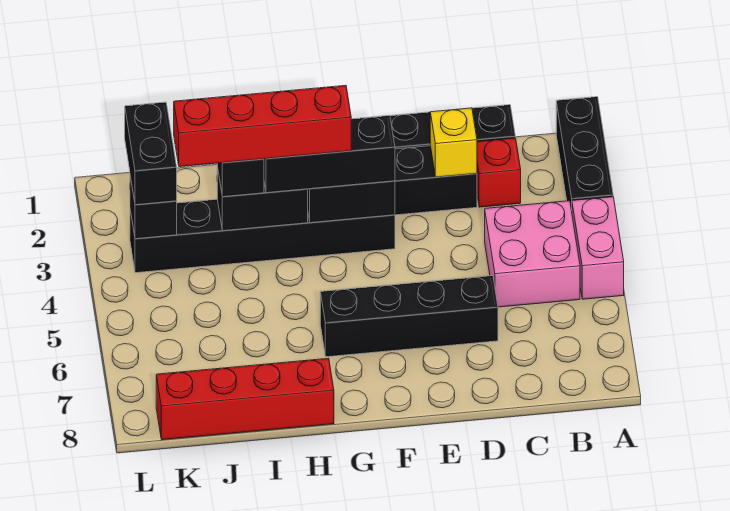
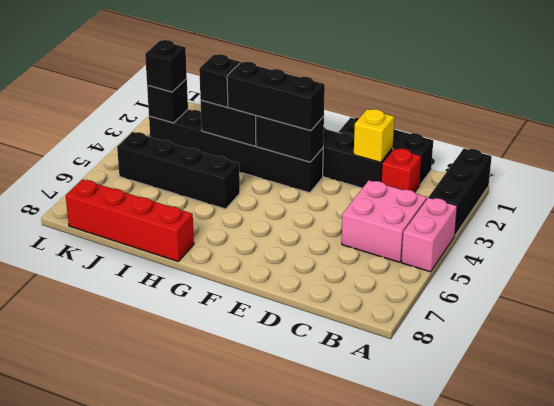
black brick D6:G6 level 1 -> black brick H5:K5 level 1
red brick G3:J3 level 4 -> none
black brick K2:K3 level 3 -> black brick K3 level 3

